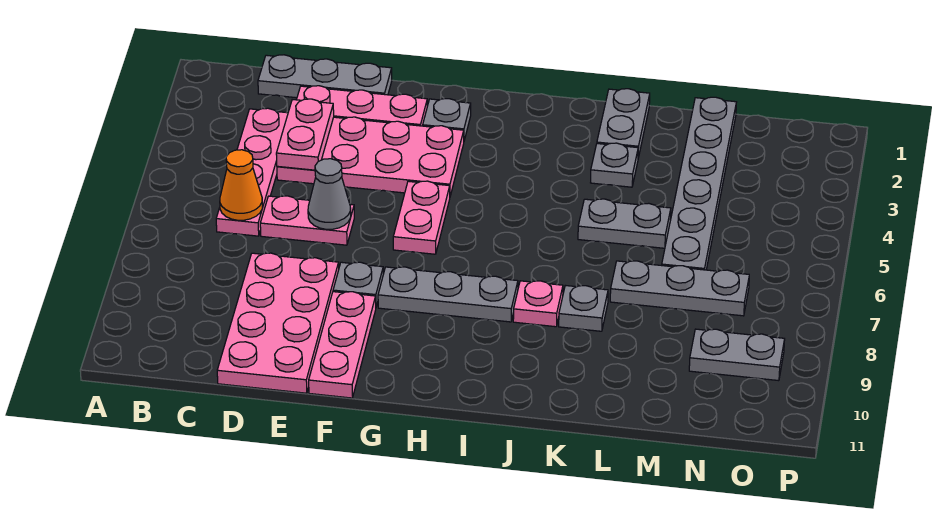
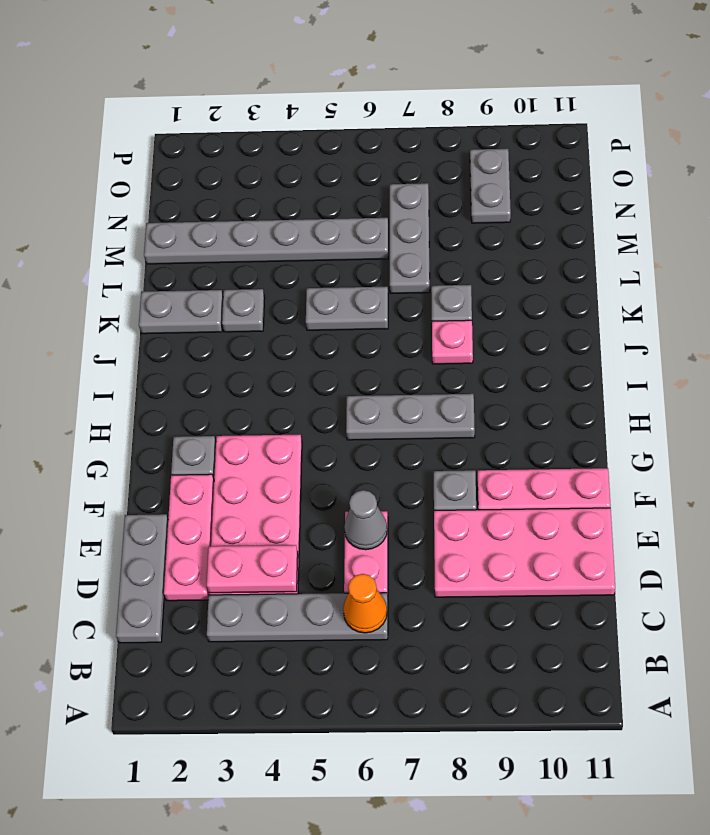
pink plate C3:C6 level 1 -> grey plate C3:C6 level 1
pink plate G5:G6 level 1 -> none
grey plate G8:I8 level 1 -> grey plate H6:H8 level 1
grey plate K5:L5 level 1 -> grey plate K5:K6 level 1

